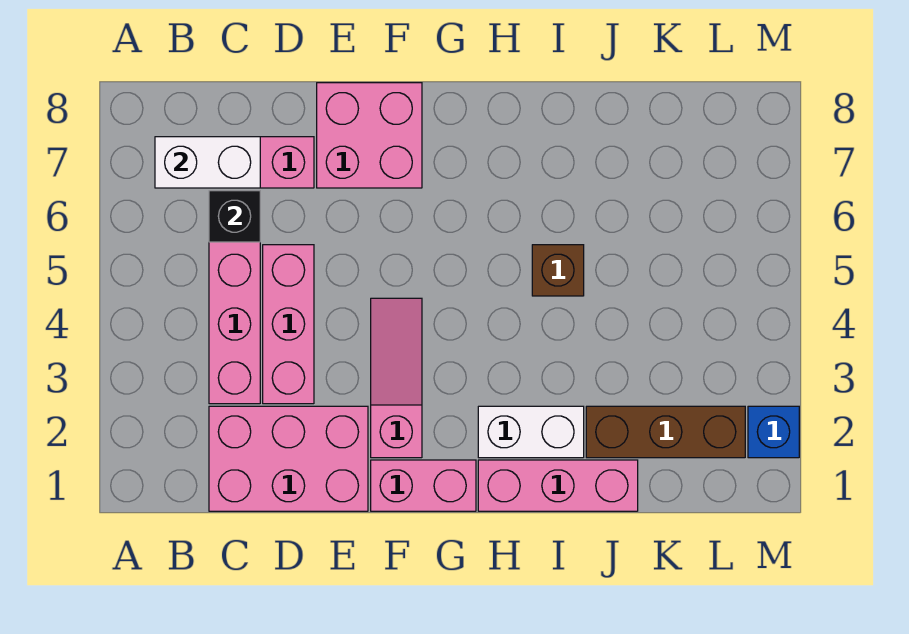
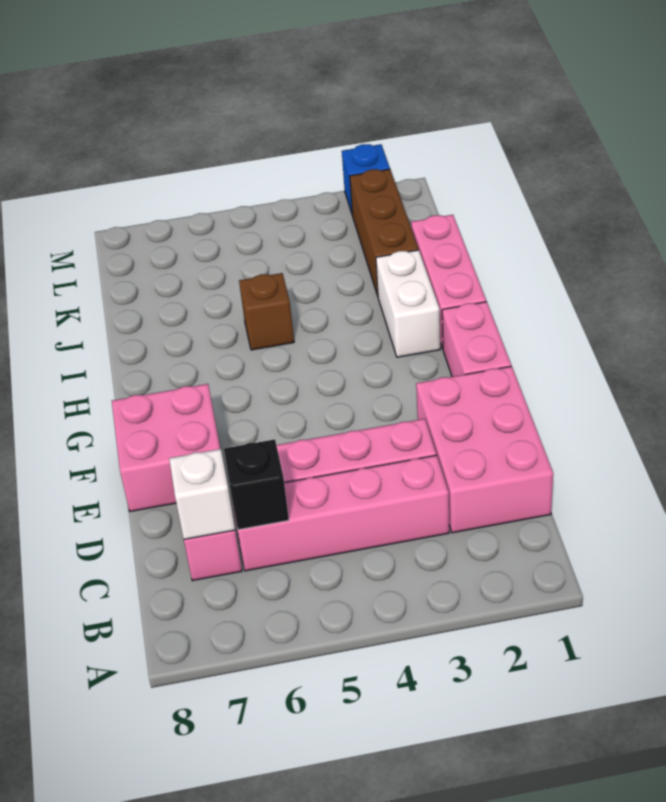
white brick B7:C7 level 2 -> white brick C7 level 2
pink slope F2:F4 level 1 top 2 -> none

